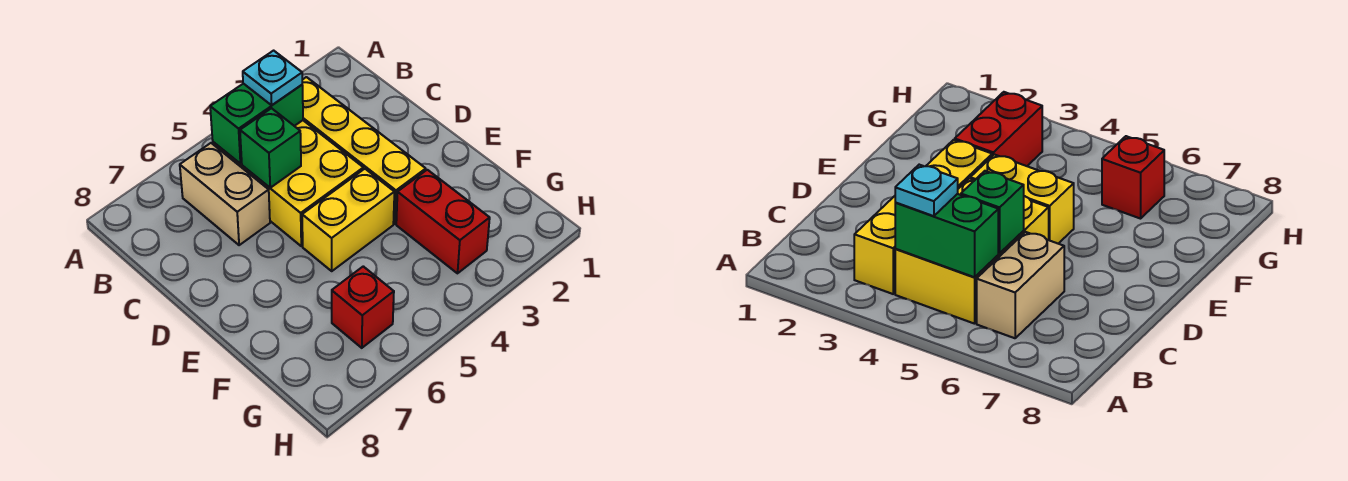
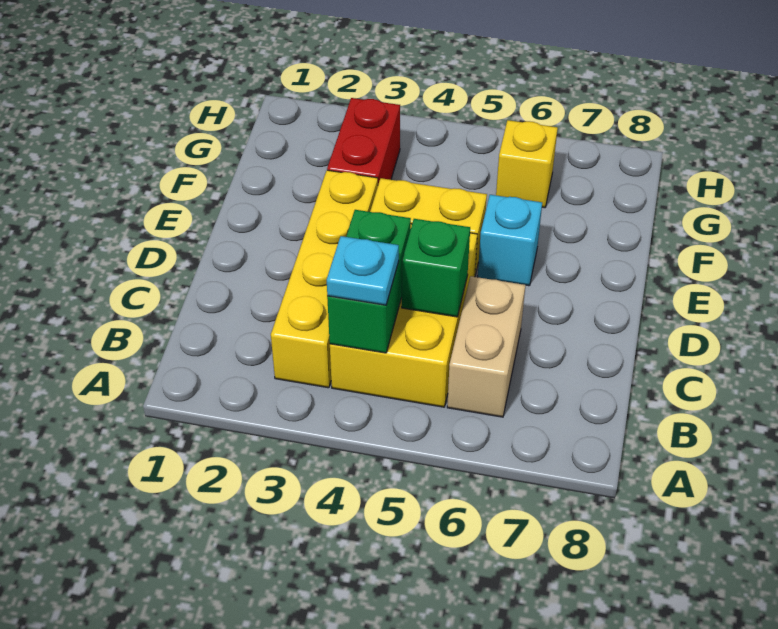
green brick B4:B5 level 2 -> green brick B4:C4 level 2
none -> cyan brick E6 level 1
red brick G6 level 1 -> yellow brick G6 level 1

